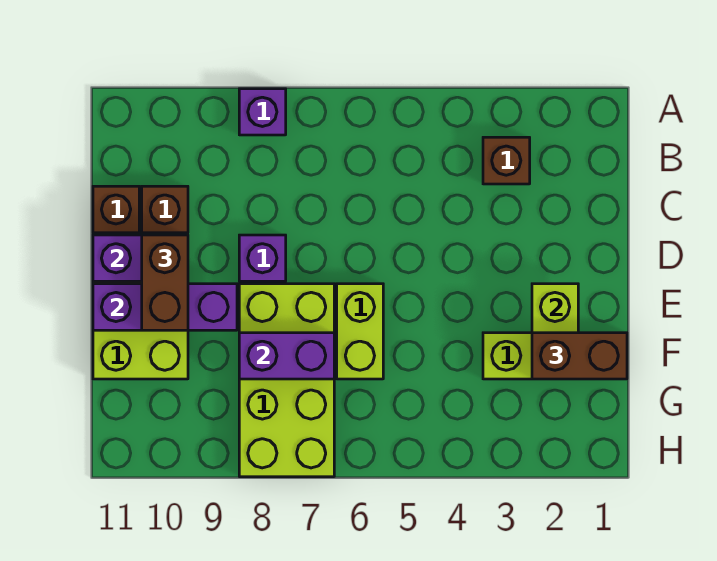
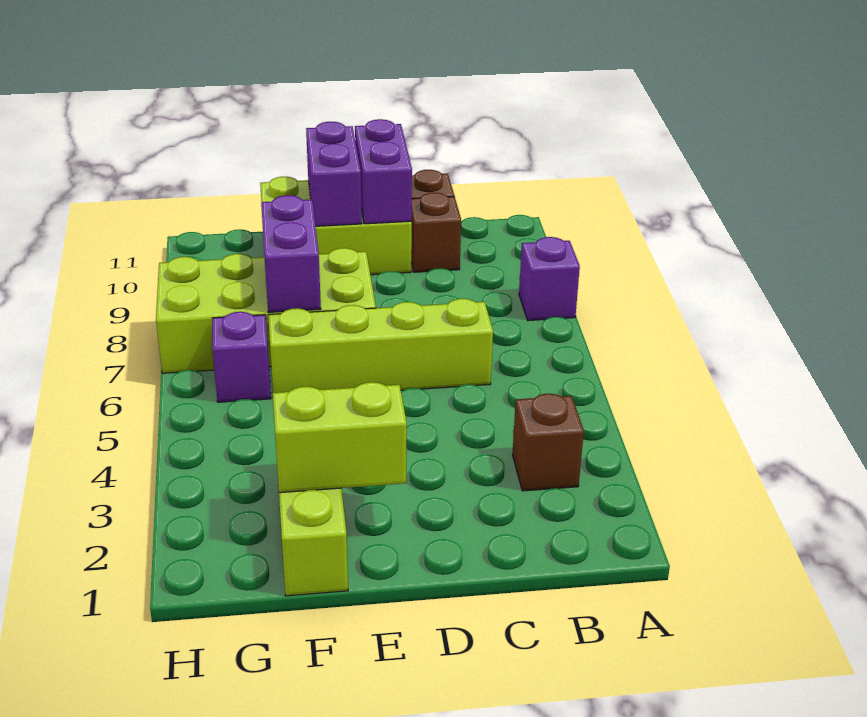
purple brick D8 level 1 -> purple brick G6 level 1
brown brick D10:E10 level 3 -> none
lime brick E6:F6 level 1 -> lime brick C6:F6 level 1
purple brick E9:E11 level 2 -> purple brick E10:E11 level 2
brown brick F1:F2 level 3 -> none

